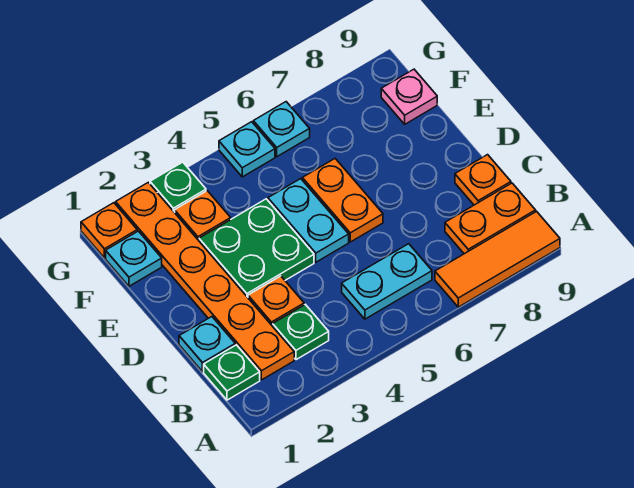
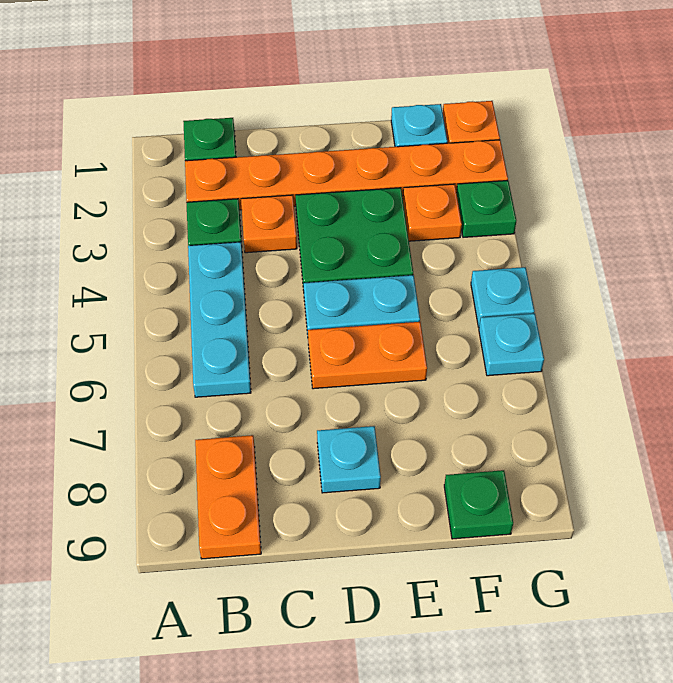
orange tile A7:A9 level 1 -> none
cyan plate B5:B6 level 1 -> cyan plate B4:B6 level 1
cyan plate C1 level 1 -> cyan plate D8 level 1
orange plate C9 level 1 -> none
pink plate F9 level 1 -> green plate F9 level 1

